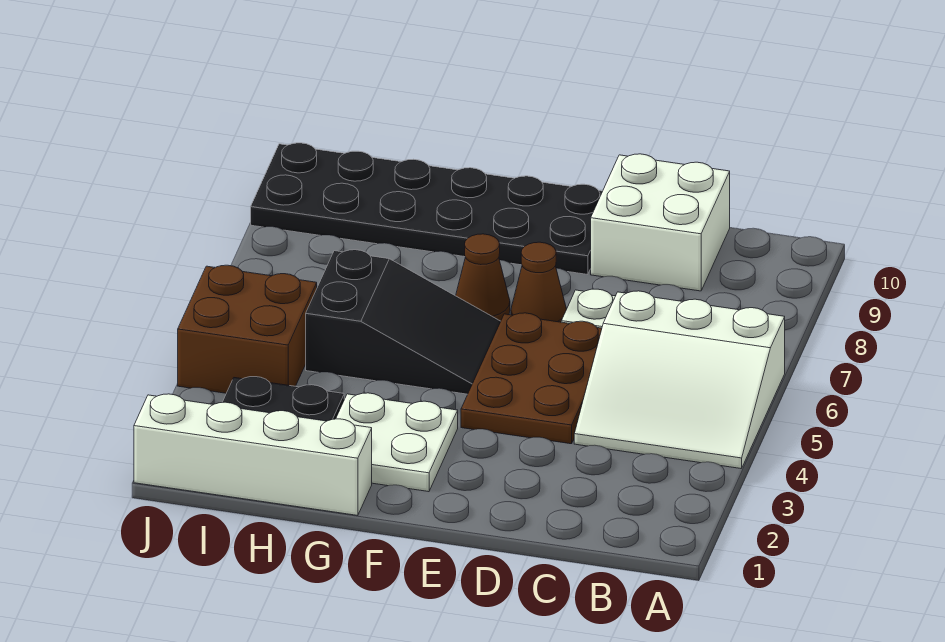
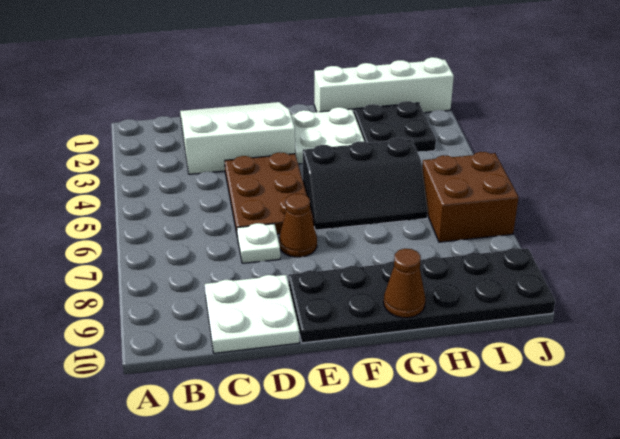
white slope A4:C6 level 1 top 6 -> white slope C1:E3 level 1 top 3
white brick C9:D10 level 1 -> white plate C9:D10 level 1
black slope F5:H6 level 1 top H -> black slope F5:H6 level 1 top 5
brown cone F7 level 1 -> brown cone G10 level 2
brown brick I4:J5 level 1 -> brown brick I6:J7 level 1

